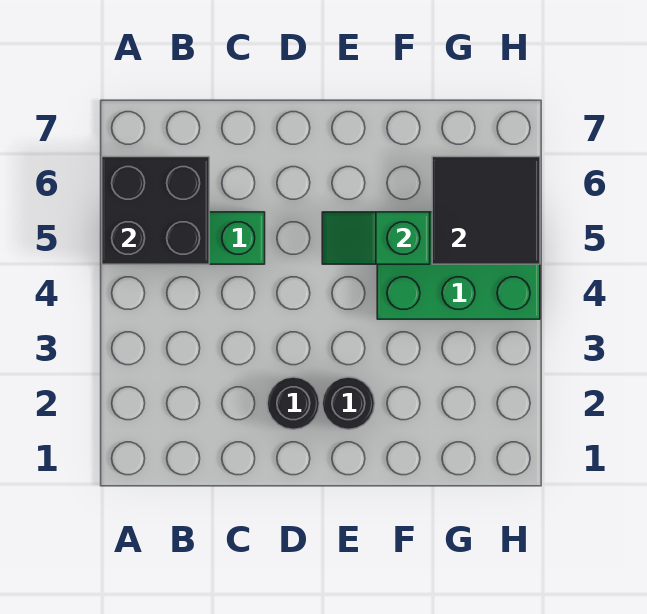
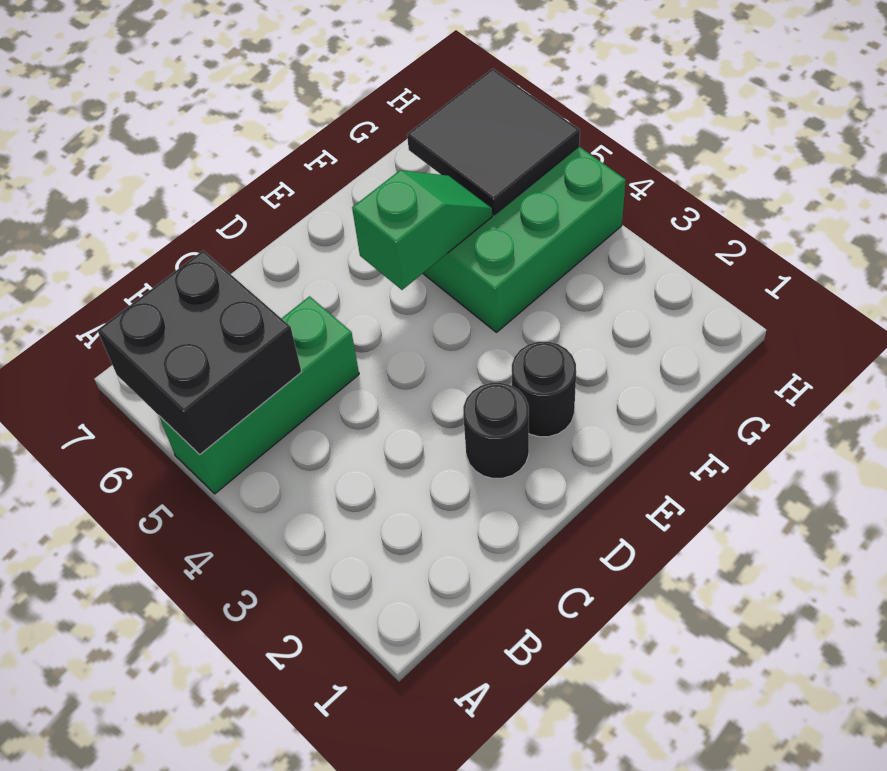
green slope E5:F5 level 2 top F -> green slope E5:F5 level 2 top E

